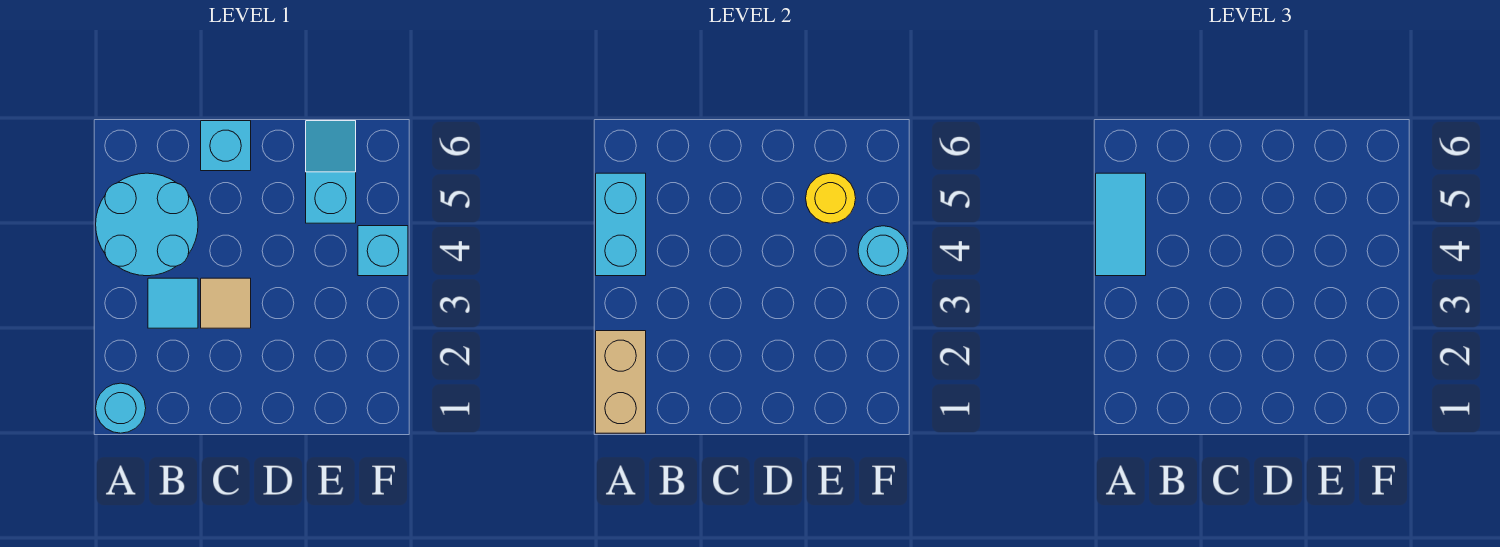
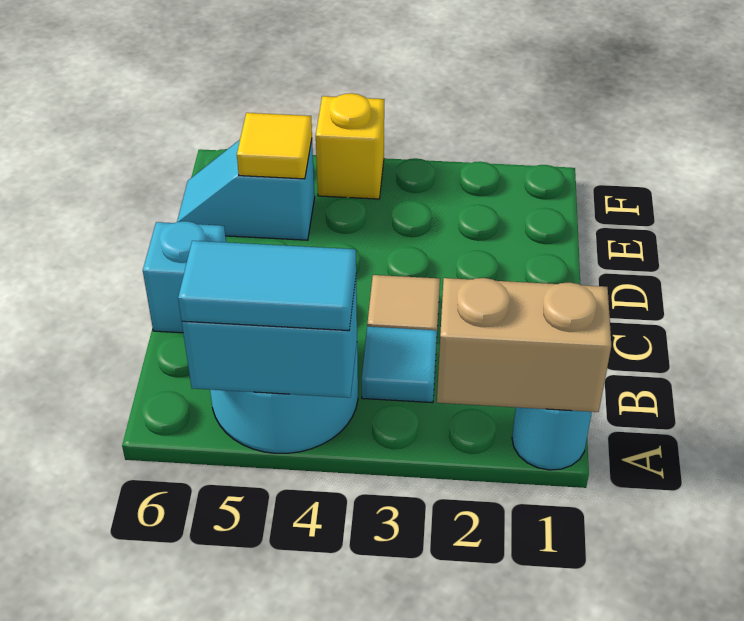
yellow round brick E5 level 2 -> yellow tile E5 level 2
cyan brick F4 level 1 -> yellow brick F4 level 1
cyan round brick F4 level 2 -> none

